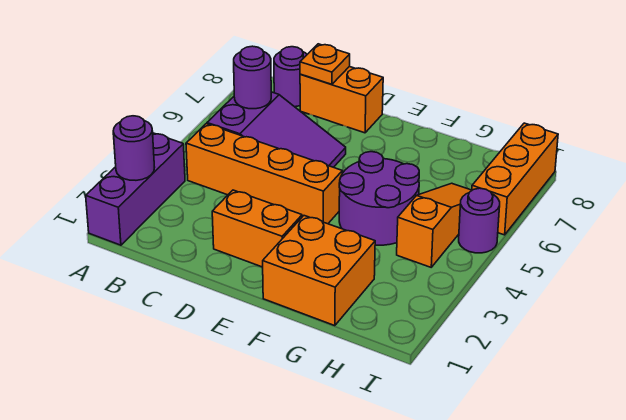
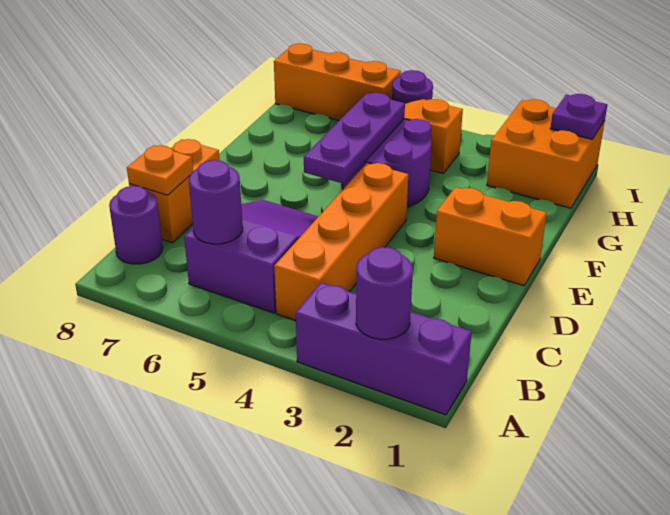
orange brick D2:E2 level 1 -> orange brick E1:E2 level 1
none -> purple plate E5:G5 level 2
orange brick F1:G2 level 1 -> orange brick H1:I2 level 1
none -> purple plate I1 level 2

